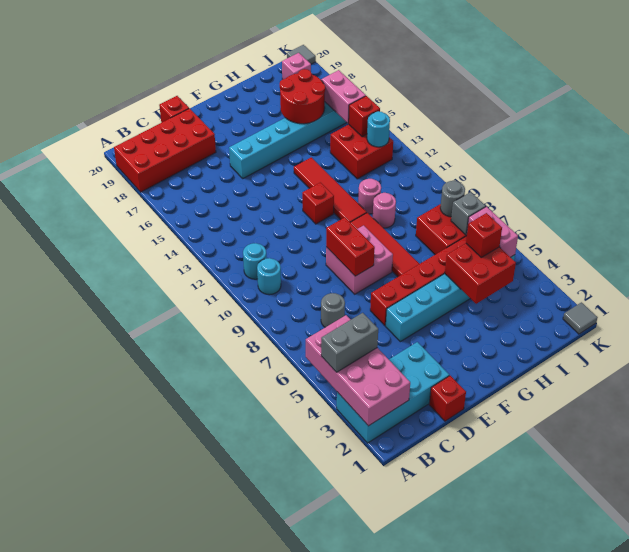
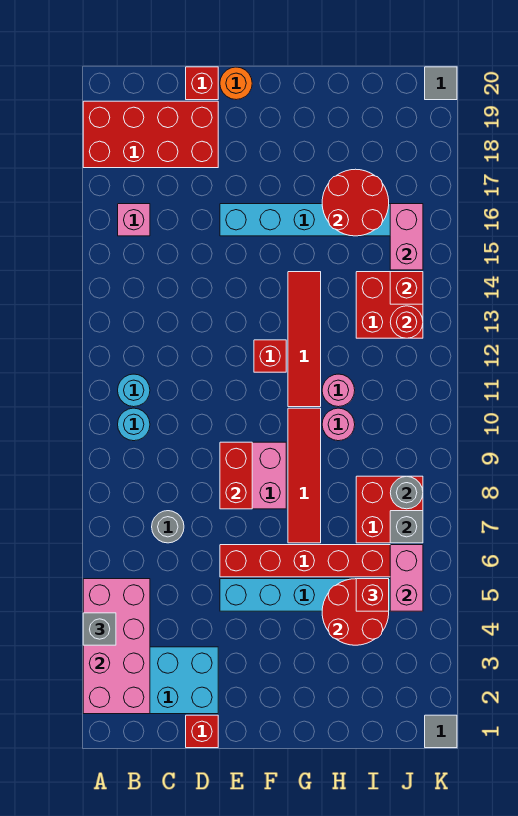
grey brick A4:B4 level 3 -> grey brick A4 level 3
none -> orange round brick E20 level 1
red brick H4:I5 level 2 -> red round brick H4:I5 level 2
cyan round brick J13 level 2 -> red round brick J13 level 2
pink brick J19 level 1 -> pink brick B16 level 1

